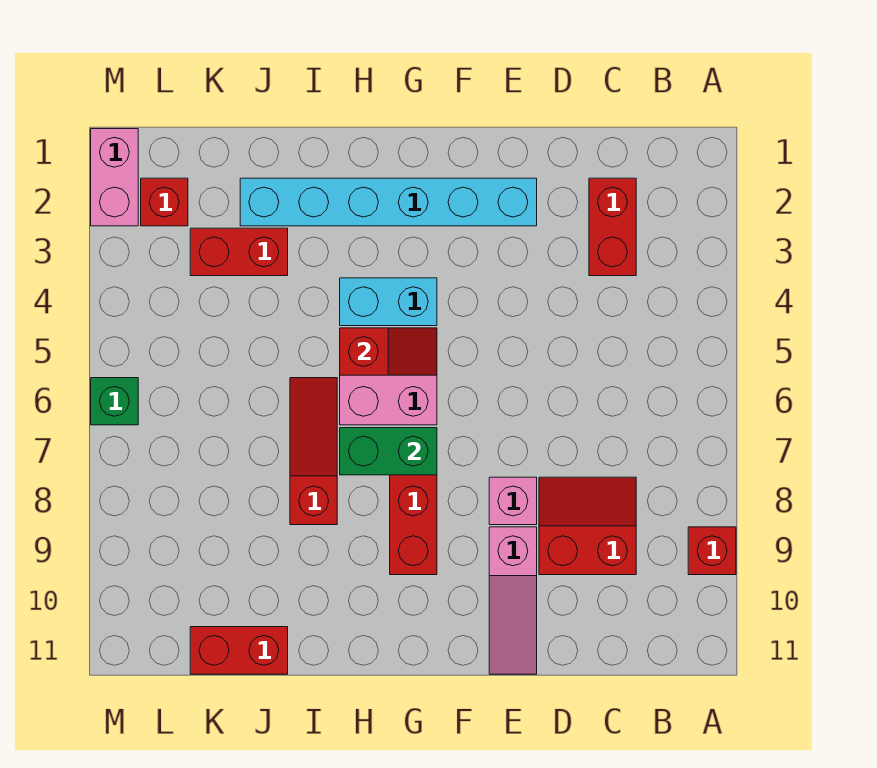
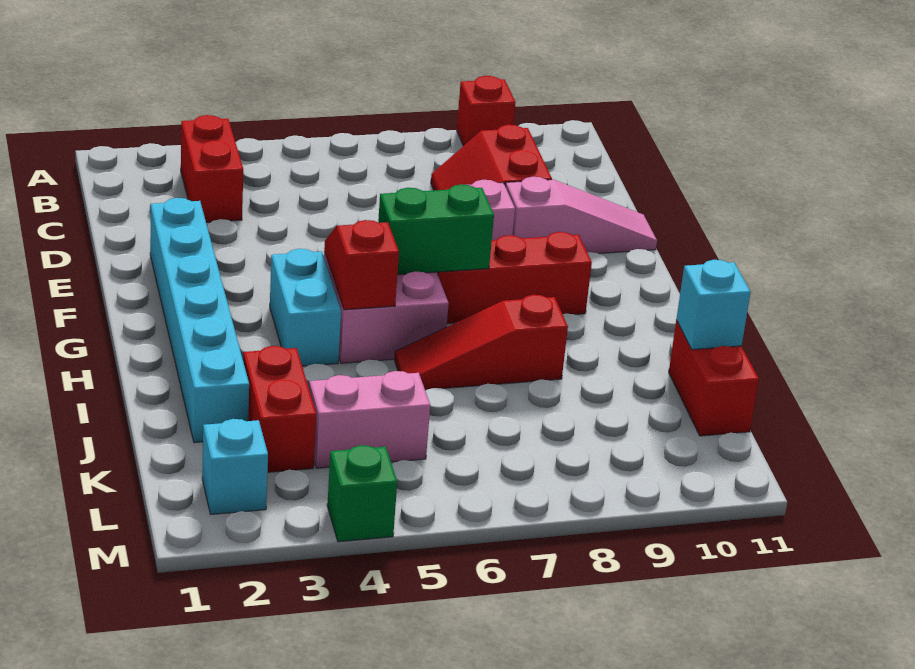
red brick C2:C3 level 1 -> red brick B3:C3 level 1
green brick G7:H7 level 2 -> green brick G6:G7 level 2
none -> cyan brick J11 level 2
red brick L2 level 1 -> cyan brick L2 level 1
pink brick M1:M2 level 1 -> pink brick K4:K5 level 1
green brick M6 level 1 -> green brick M4 level 1

